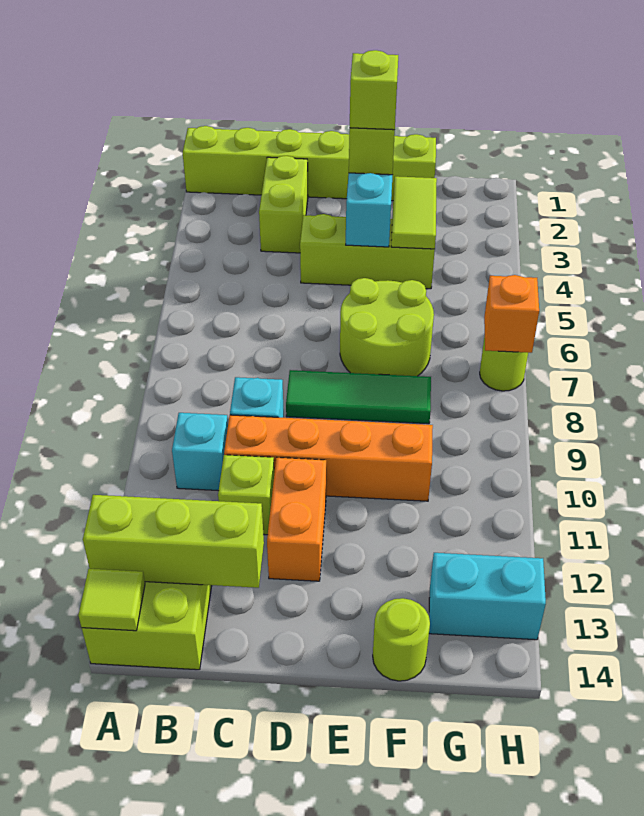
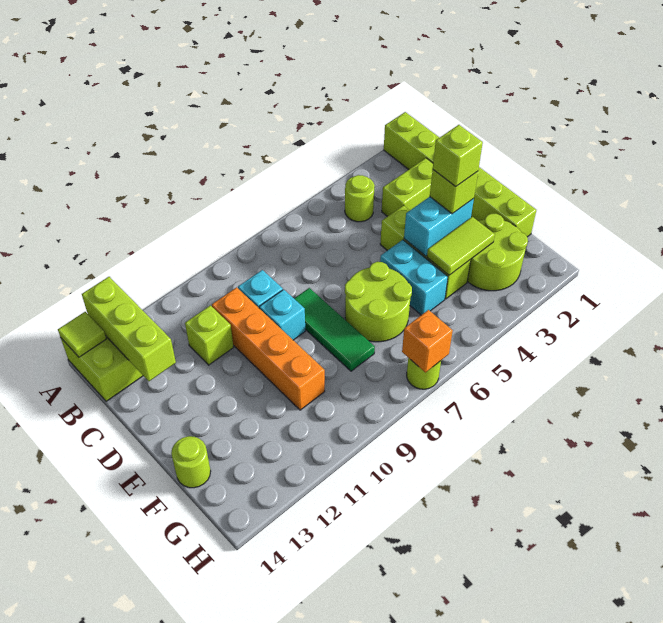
none -> lime round brick B4 level 1
cyan brick B10 level 1 -> cyan brick D9 level 1
orange brick D11:D12 level 1 -> none
none -> lime round brick F2:G3 level 1
cyan brick G13:H13 level 1 -> cyan brick E5:F5 level 1

